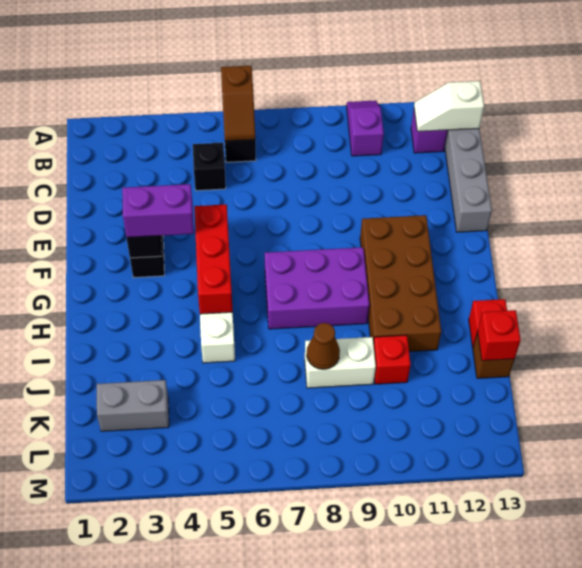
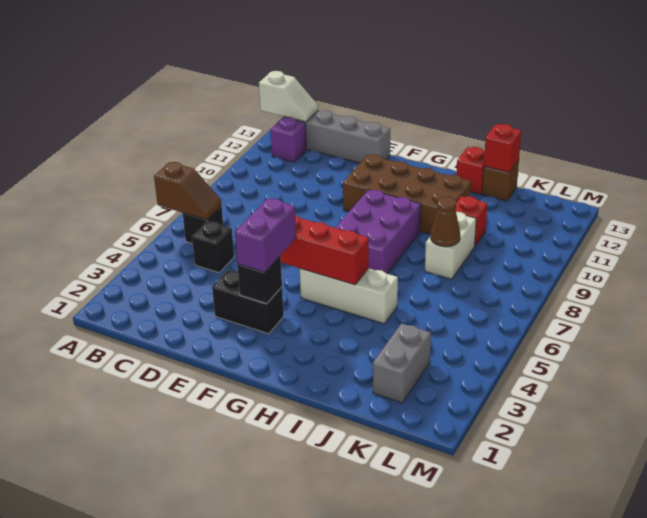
purple slope A10:B10 level 1 top B -> none
white slope B12:B13 level 2 top 13 -> white slope A13:B13 level 2 top A

